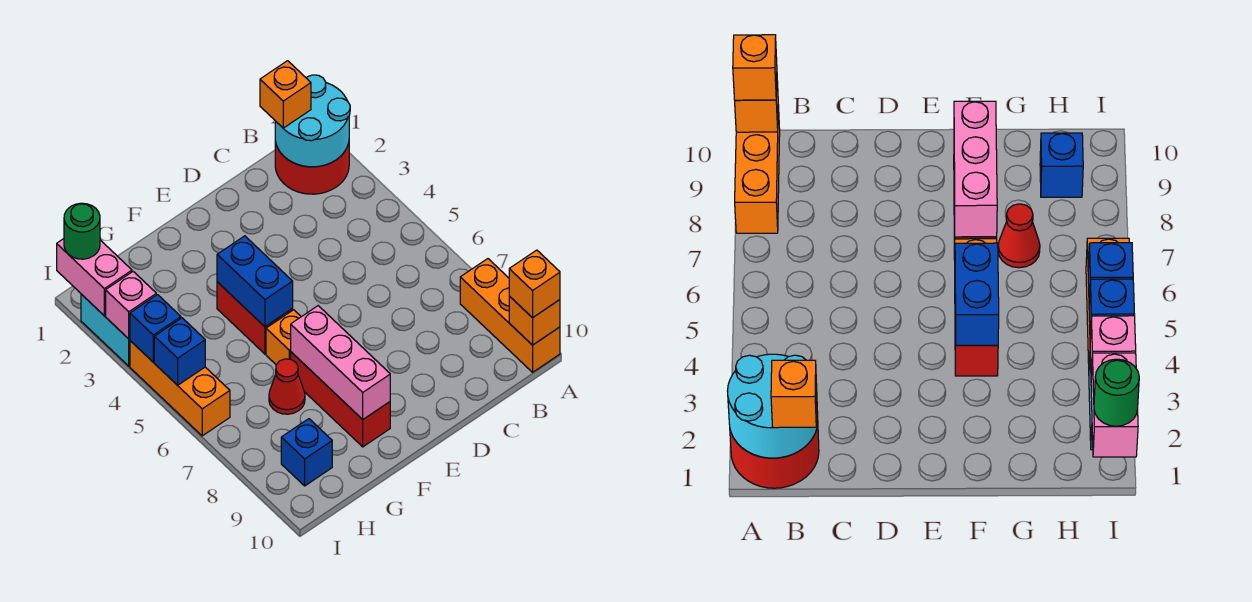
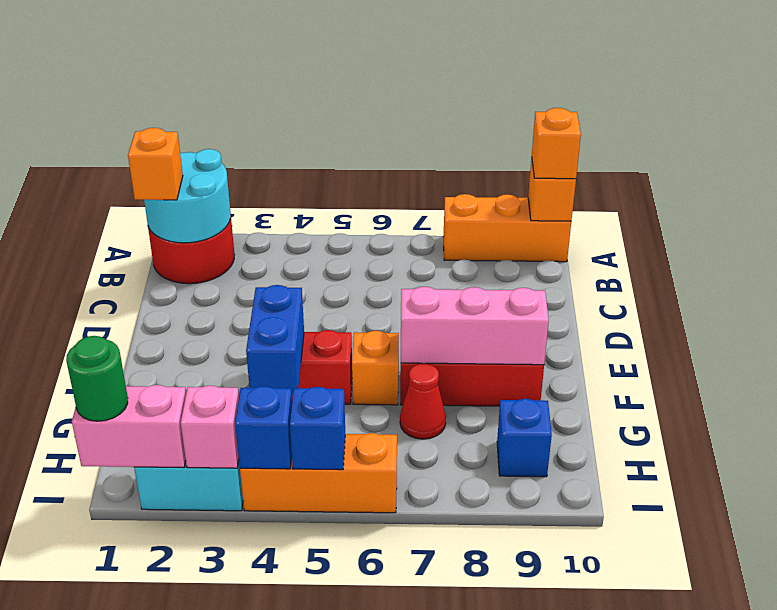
blue brick F4:F5 level 2 -> blue brick F4:G4 level 2

